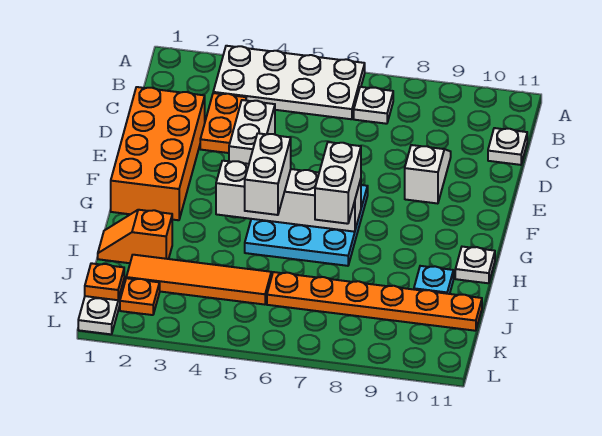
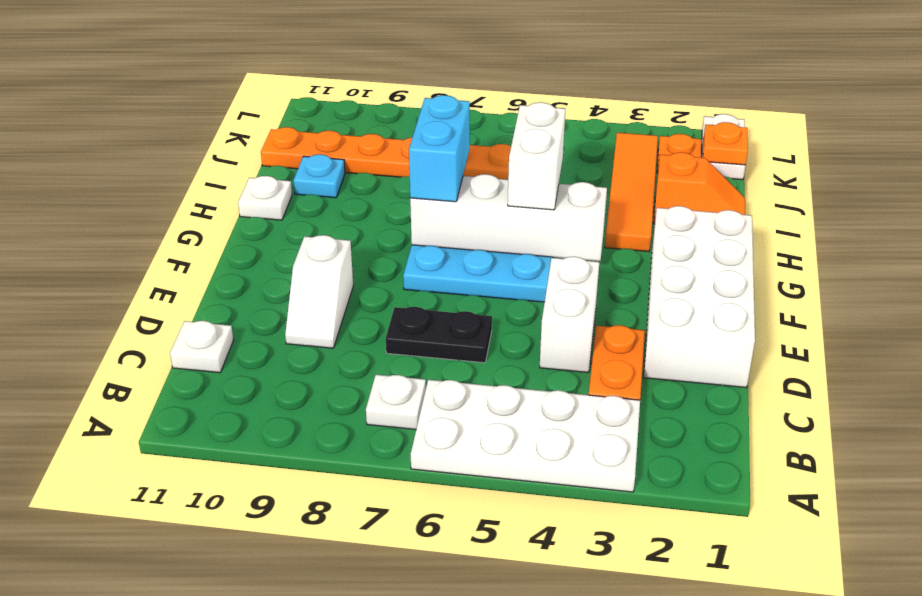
orange brick D1:G2 level 1 -> white brick D1:G2 level 1
none -> black plate D6:D7 level 1
white brick G7:H7 level 3 -> cyan brick G7:H7 level 3
orange tile J2:J5 level 1 -> orange tile H3:K3 level 1

